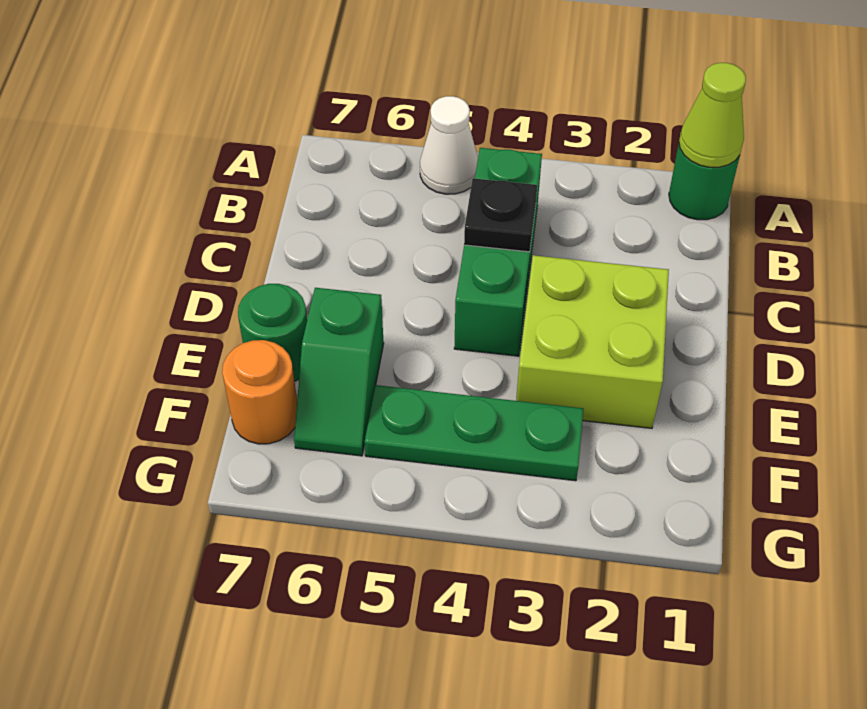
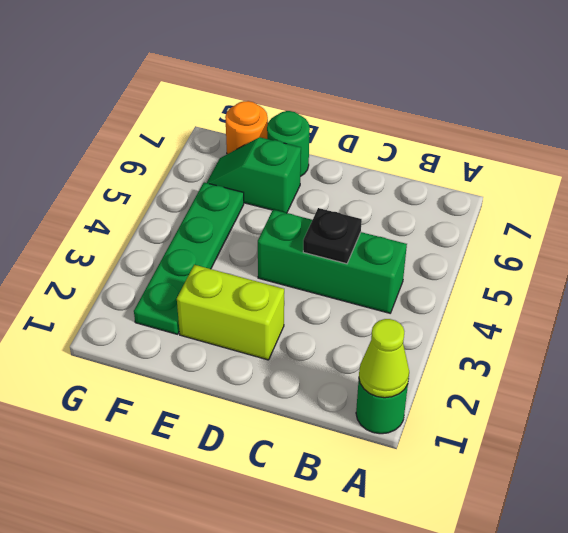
white cone A5 level 1 -> none
lime brick D2:E3 level 1 -> lime brick D2:E2 level 1
green plate F3:F5 level 1 -> green plate F2:F5 level 1

